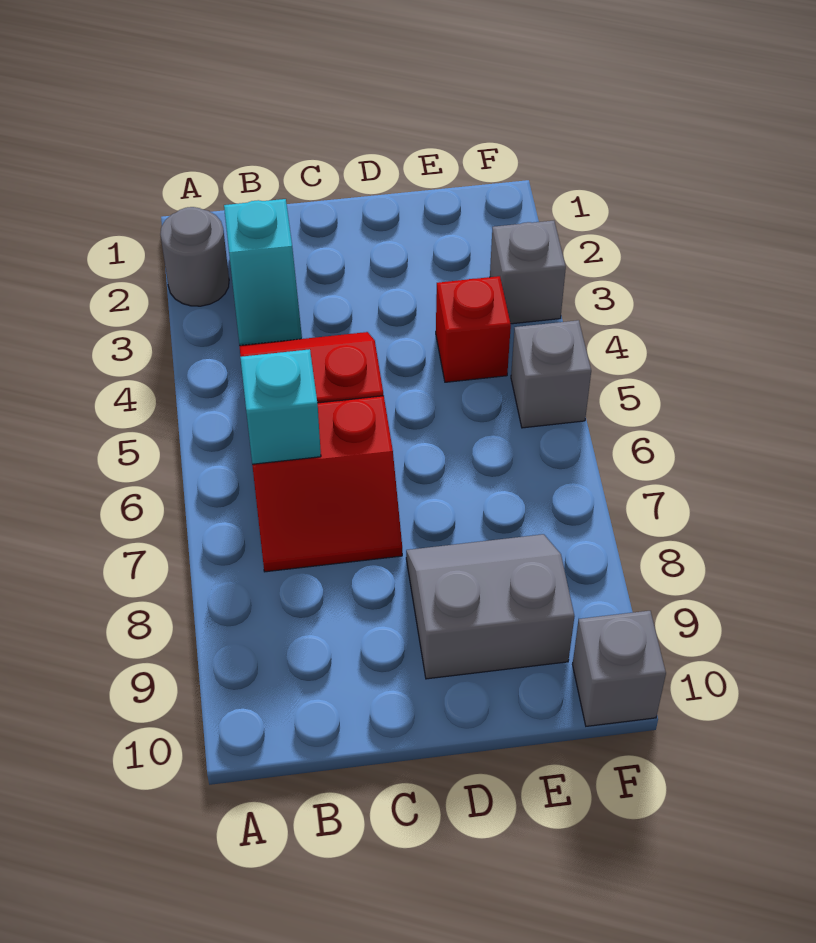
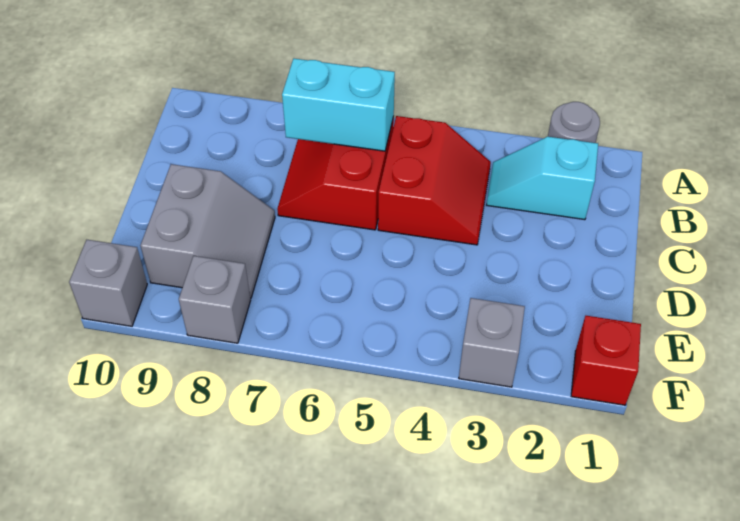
cyan brick B6 level 2 -> cyan brick B6:B7 level 2
red brick E4 level 1 -> red brick F1 level 1
grey brick F5 level 1 -> grey brick F8 level 1

